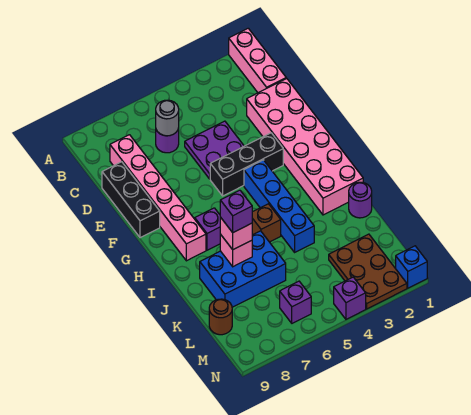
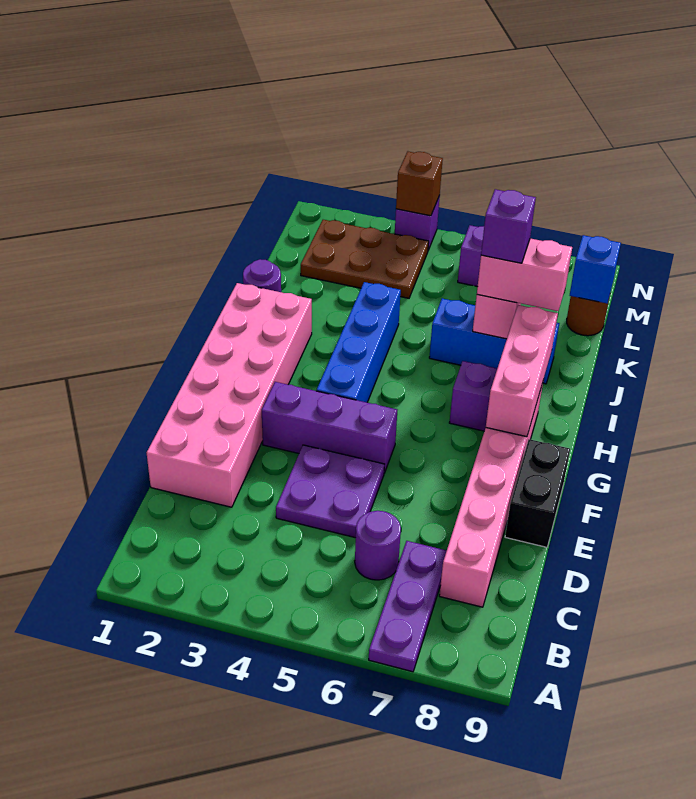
pink brick A1:C1 level 1 -> pink brick G8:I8 level 2
none -> purple plate A7:C7 level 1
grey round brick C6 level 2 -> none
black brick D9:F9 level 1 -> black brick E9:F9 level 1
black brick F3:F5 level 1 -> purple brick F3:F5 level 1
brown brick I5 level 1 -> brown brick N4 level 2
blue brick J6:K8 level 1 -> blue brick J6:J8 level 1
pink brick J7 level 3 -> pink brick J7:J8 level 3
brown plate L2:N3 level 1 -> brown plate L2:M4 level 1
blue brick N1 level 1 -> blue brick L9 level 2

